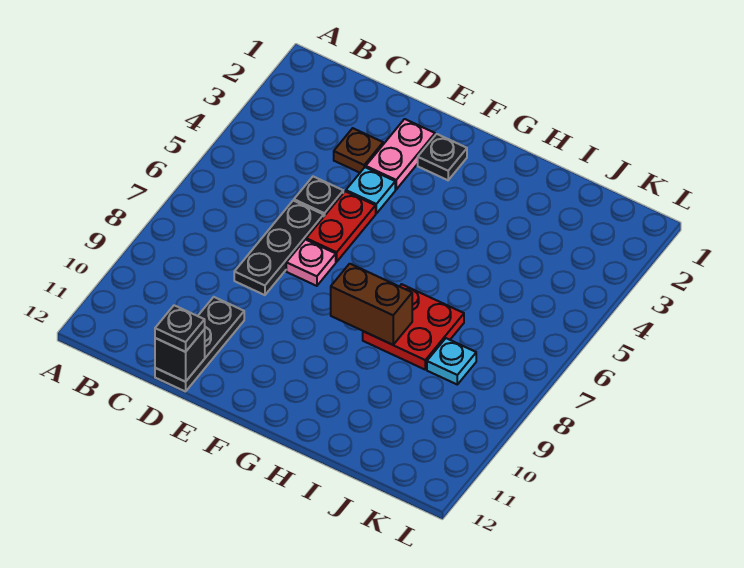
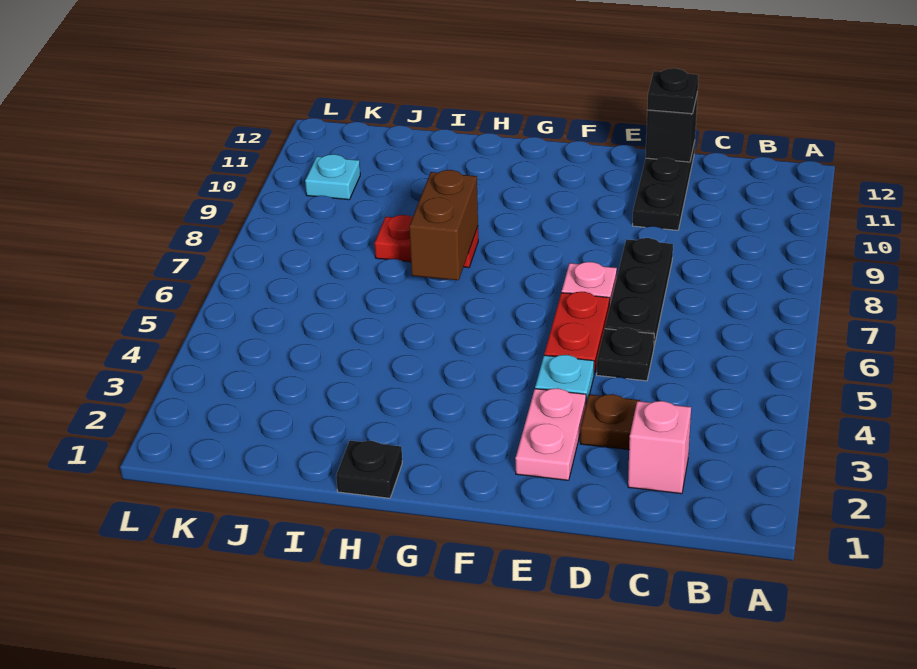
none -> pink brick C2 level 1
black plate F2 level 1 -> black plate H1 level 1
brown brick G8:H8 level 2 -> brown brick H7:H8 level 2
red plate H7:I8 level 1 -> red plate H8:I8 level 1
cyan plate J8 level 1 -> cyan plate K10 level 1

